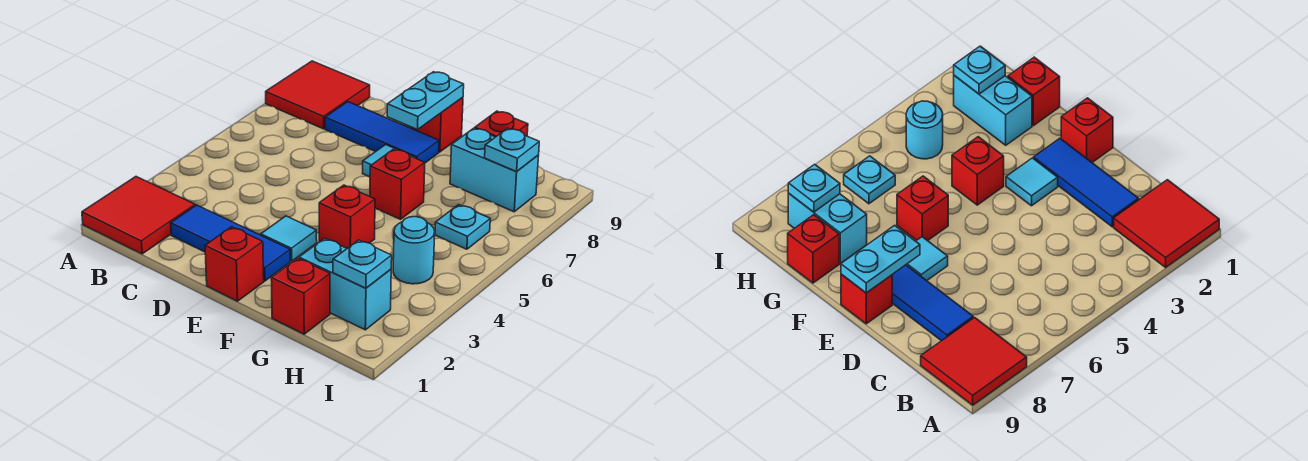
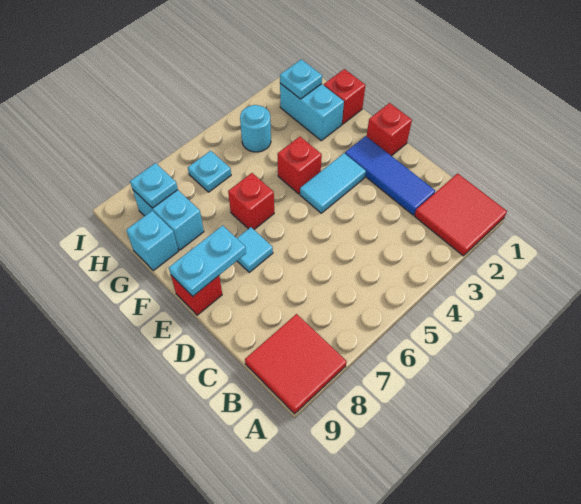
blue tile C8:E8 level 1 -> none
cyan tile E3 level 1 -> cyan tile E3:E4 level 1
red brick G9 level 1 -> cyan brick G9 level 1

